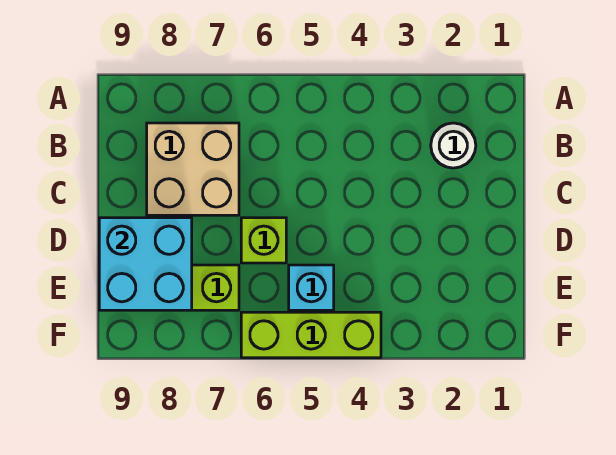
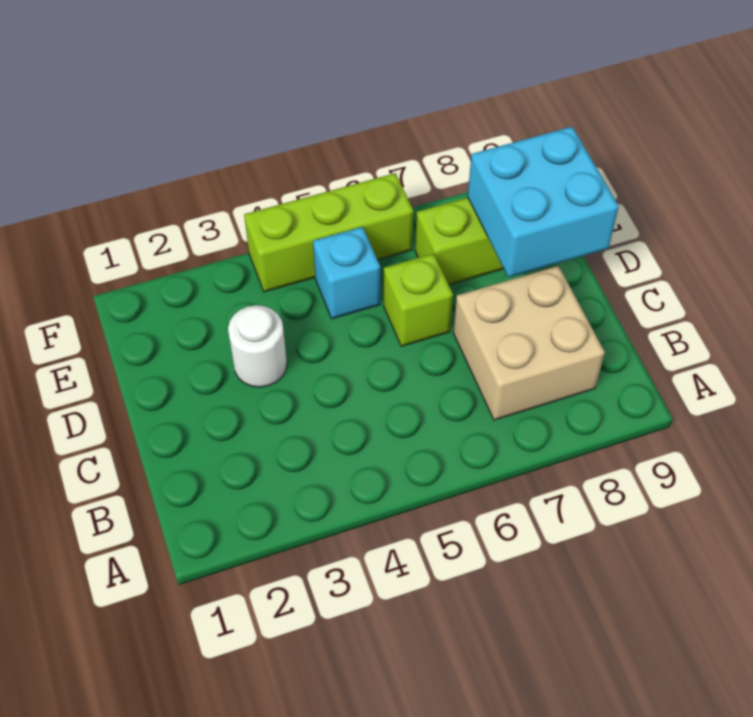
white round brick B2 level 1 -> white round brick D3 level 1

